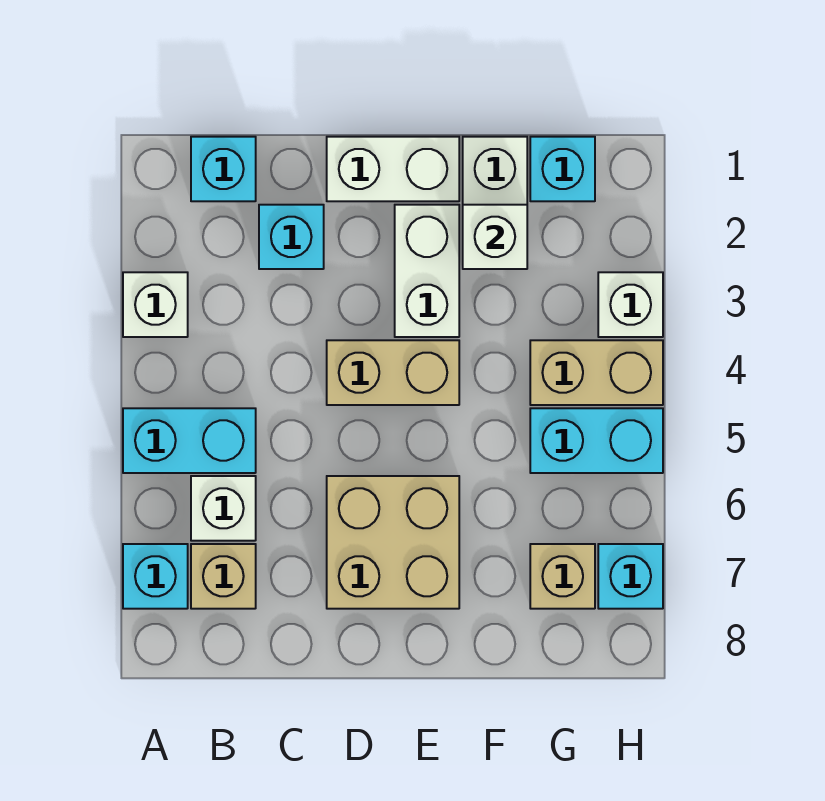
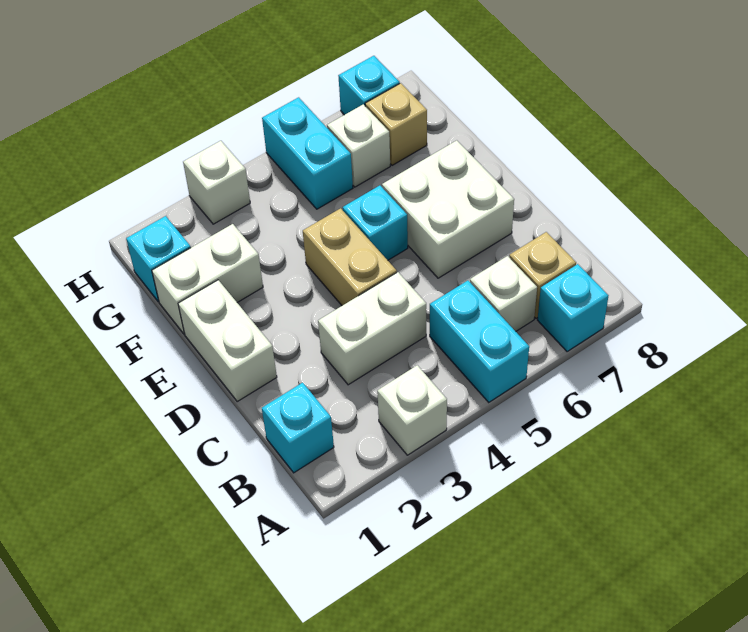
cyan brick C2 level 1 -> cyan brick E5 level 1
tan brick D6:E7 level 1 -> white brick D6:E7 level 1
white brick E2:E3 level 1 -> white brick C3:C4 level 1
white brick F2 level 2 -> white brick G6 level 1
tan brick G4:H4 level 1 -> none

